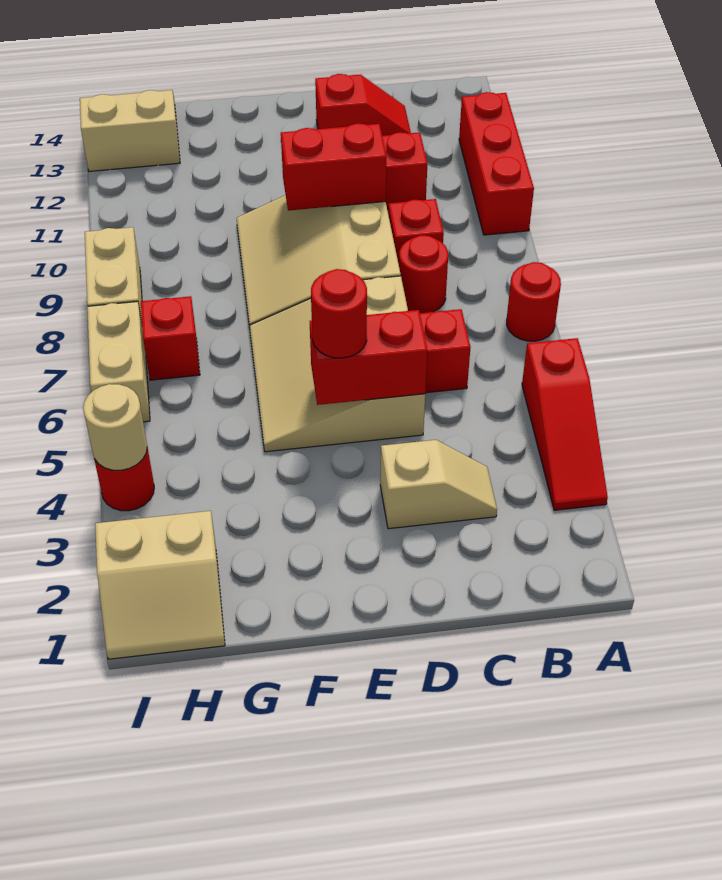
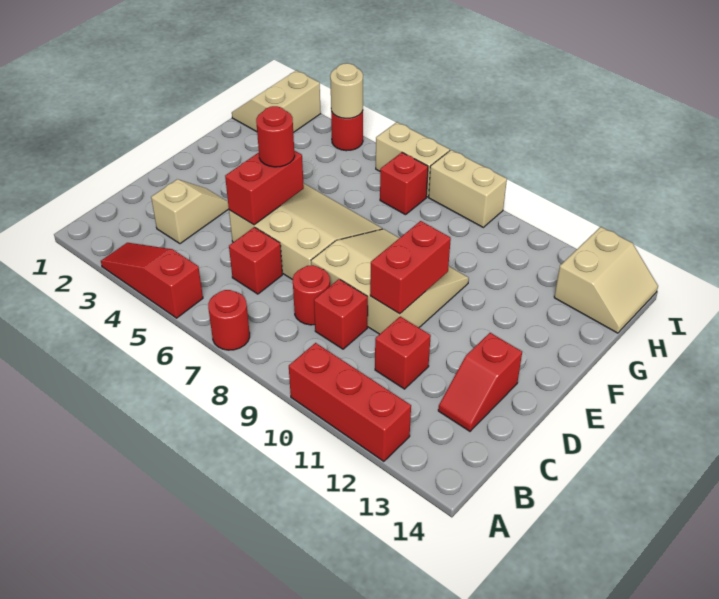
tan slope C3:D3 level 1 top D -> tan slope C3:D3 level 1 top C

